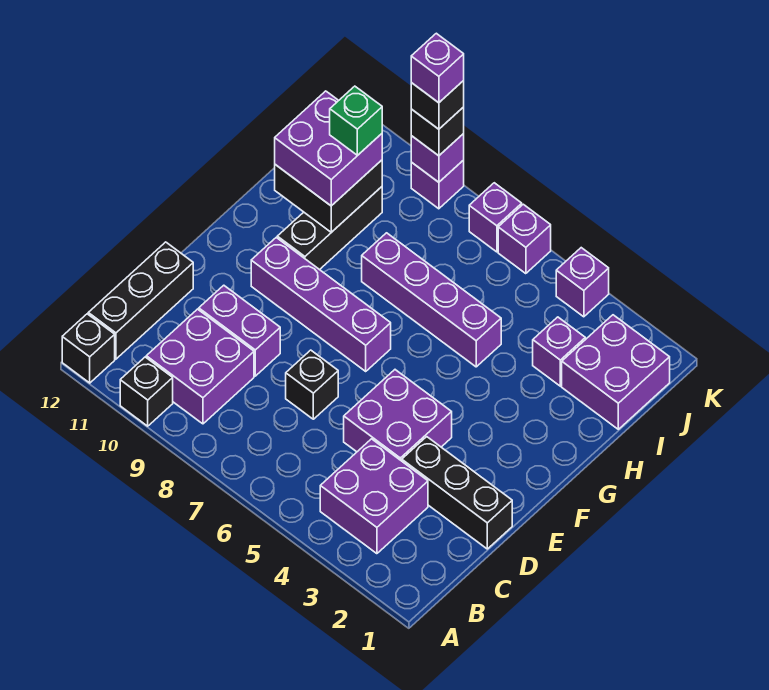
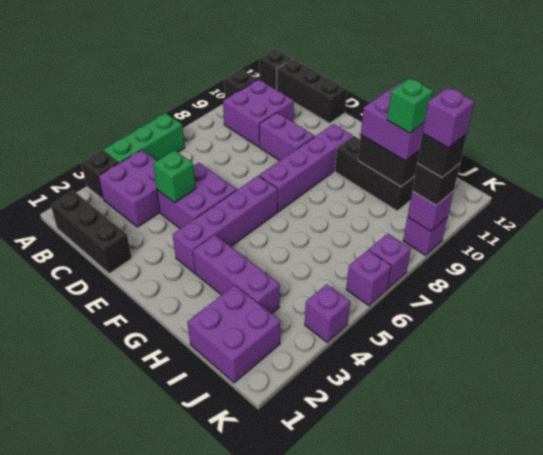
none -> green brick A4:A6 level 1
black brick D1:D3 level 1 -> black brick B1:D1 level 1
none -> green brick D4 level 2
black brick D7 level 1 -> black brick A3 level 1
purple brick D9:D10 level 1 -> purple brick D9:E9 level 1
purple brick H5:H8 level 1 -> purple brick F3:F6 level 1
purple brick I3 level 1 -> purple brick G3:I3 level 1

